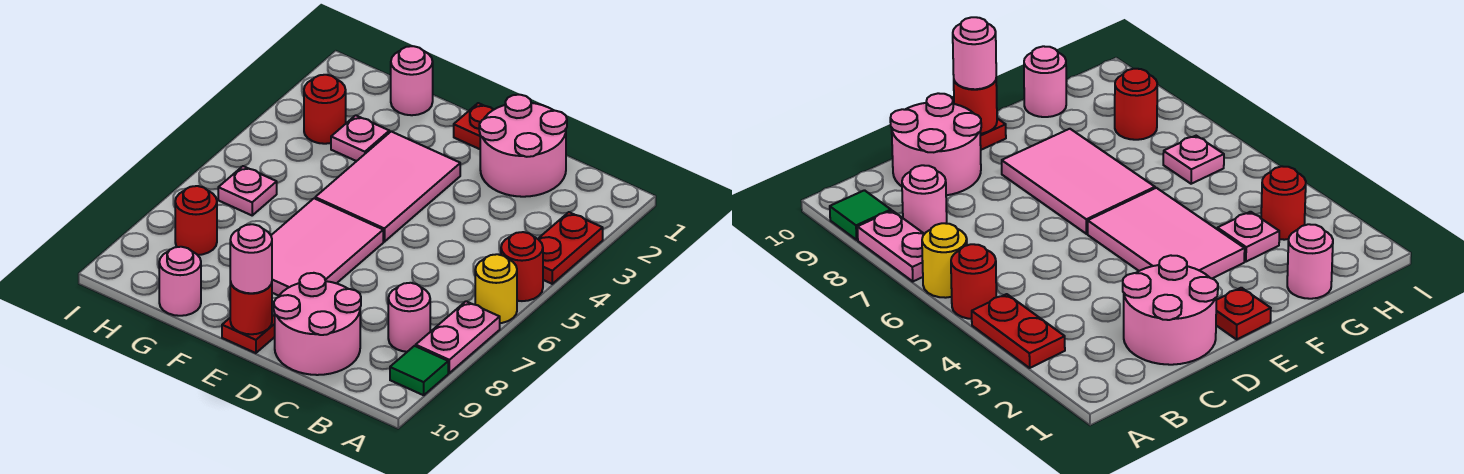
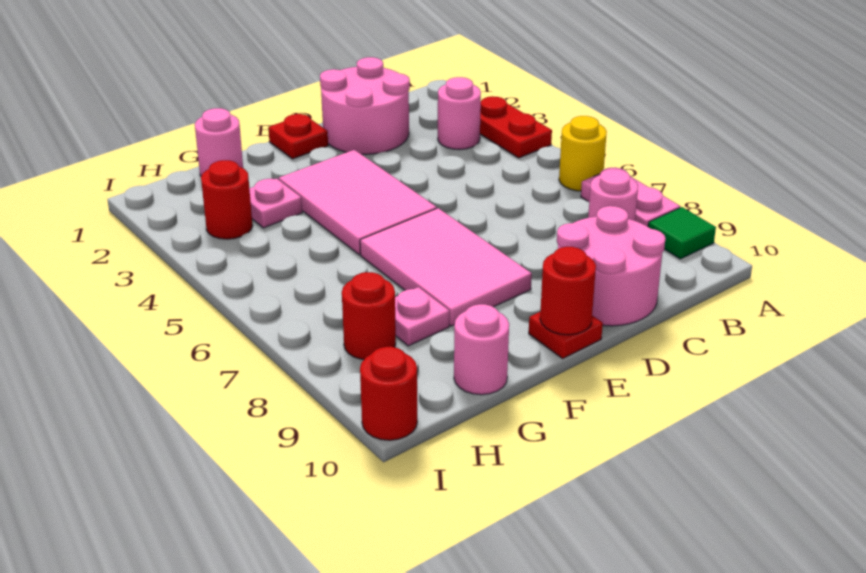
red round brick A5 level 1 -> red round brick I10 level 1
pink round brick E10 level 3 -> pink round brick B3 level 1
pink plate H6 level 1 -> pink plate G8 level 1

